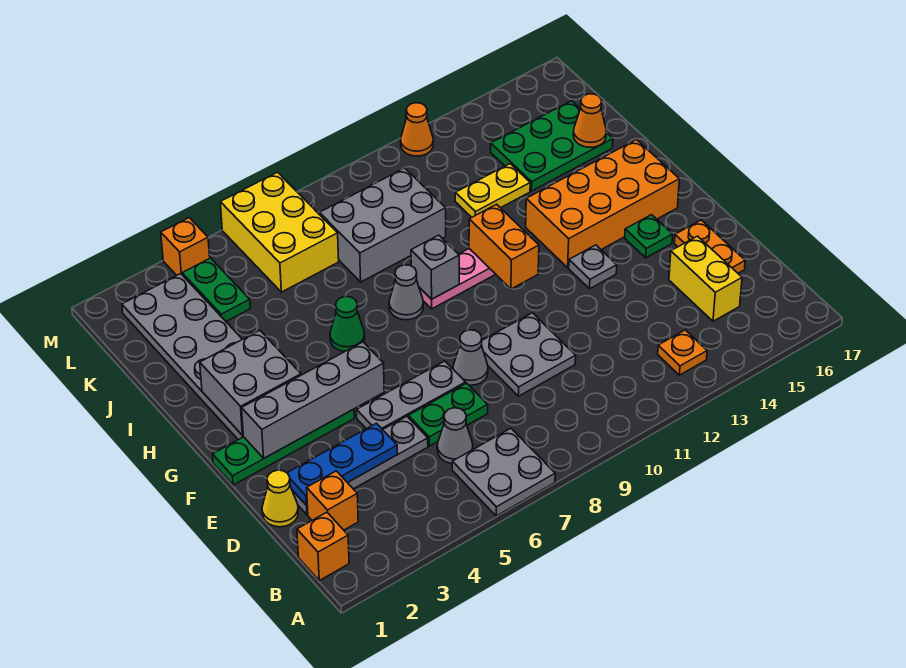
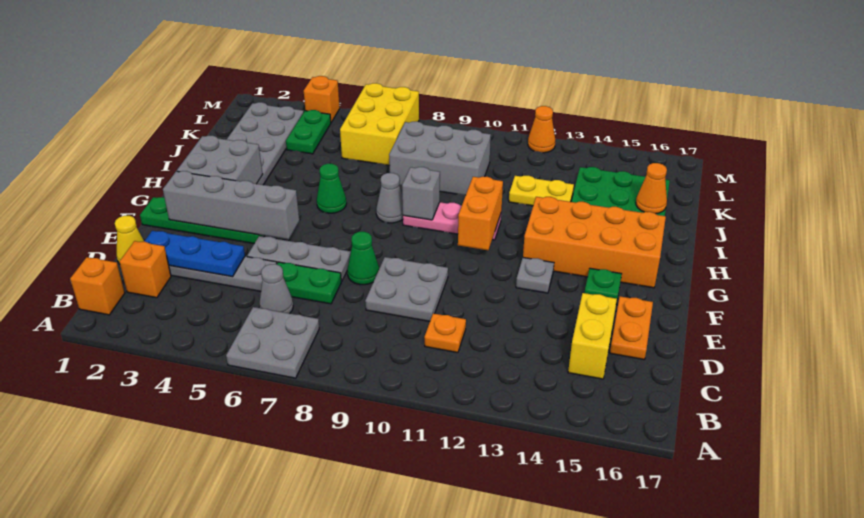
orange plate B13 level 1 -> orange plate C11 level 1
grey cone E8 level 1 -> green cone E8 level 1

